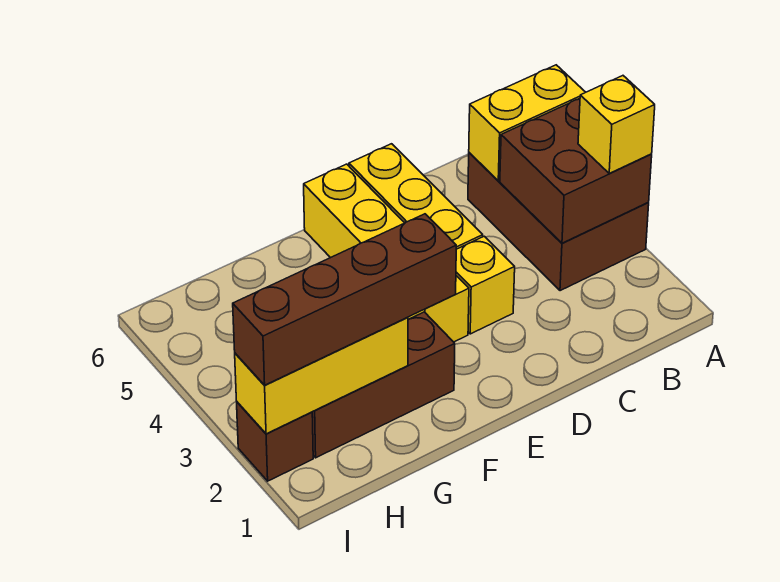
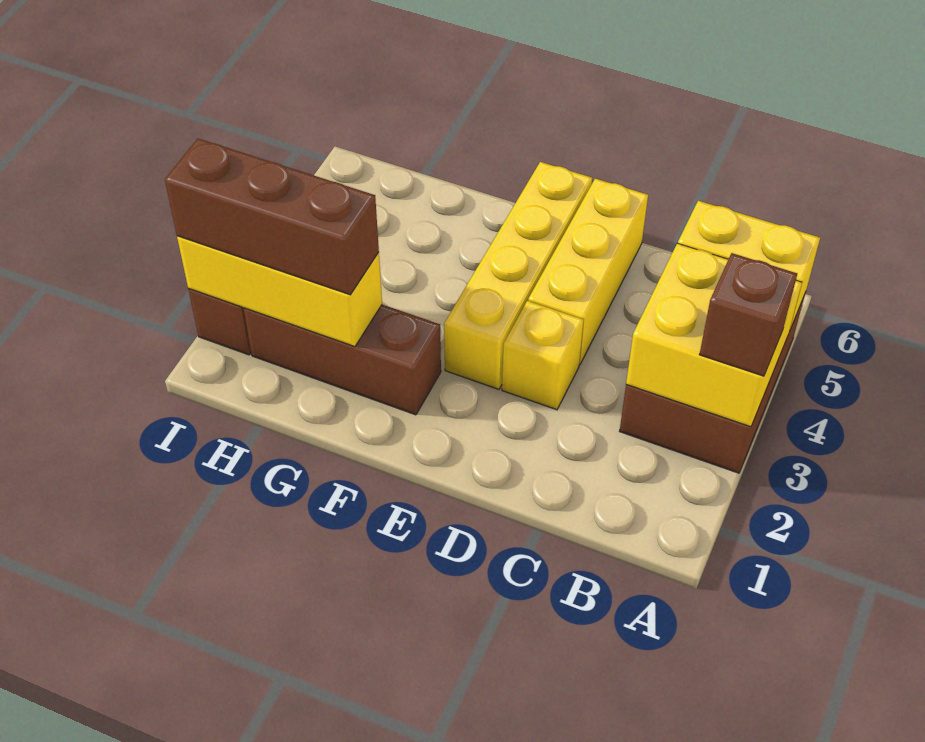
brown brick A3:B4 level 2 -> yellow brick A3:B4 level 2
yellow brick A3 level 3 -> brown brick A3 level 3
brown brick F2:I2 level 3 -> brown brick G2:I2 level 3

